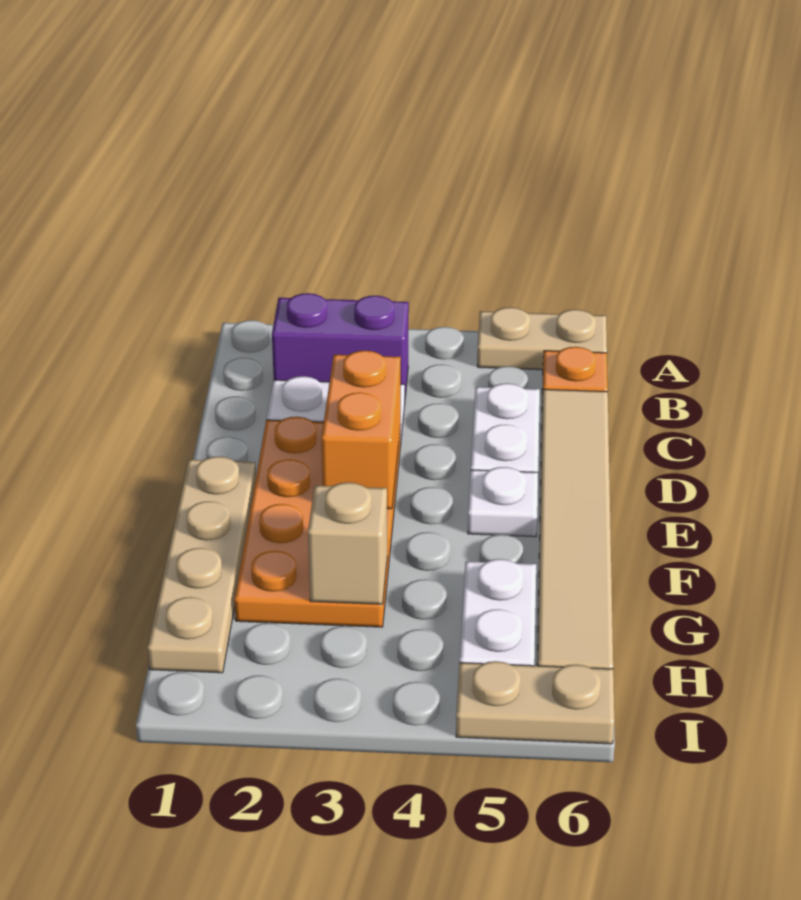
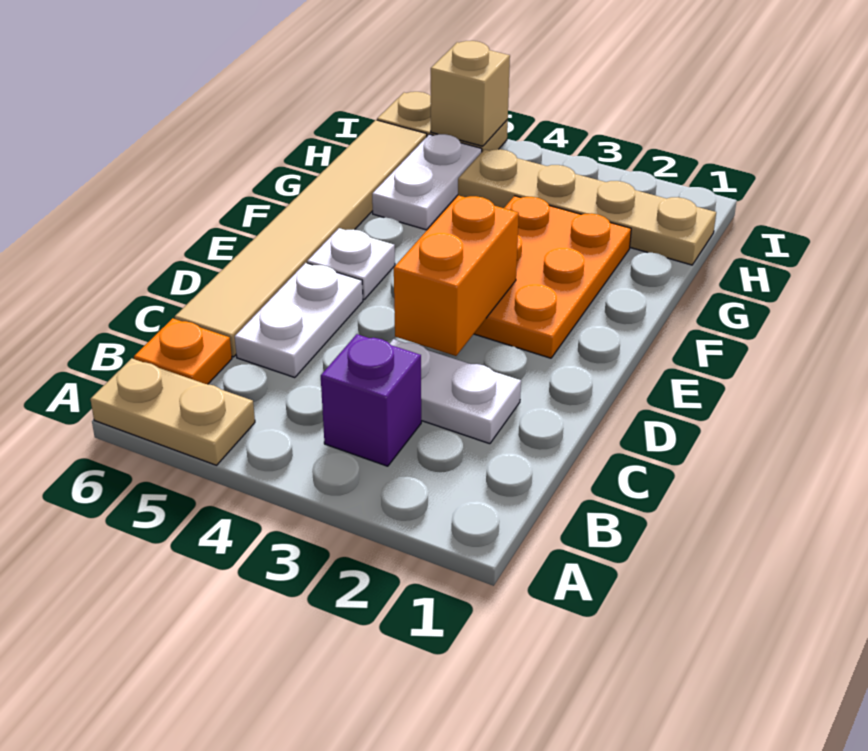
purple brick B2:B3 level 1 -> purple brick B3 level 1
orange plate D2:G3 level 1 -> orange plate E2:G3 level 1
tan plate E1:H1 level 1 -> tan plate H1:H4 level 1
tan brick G3 level 2 -> tan brick I5 level 2

